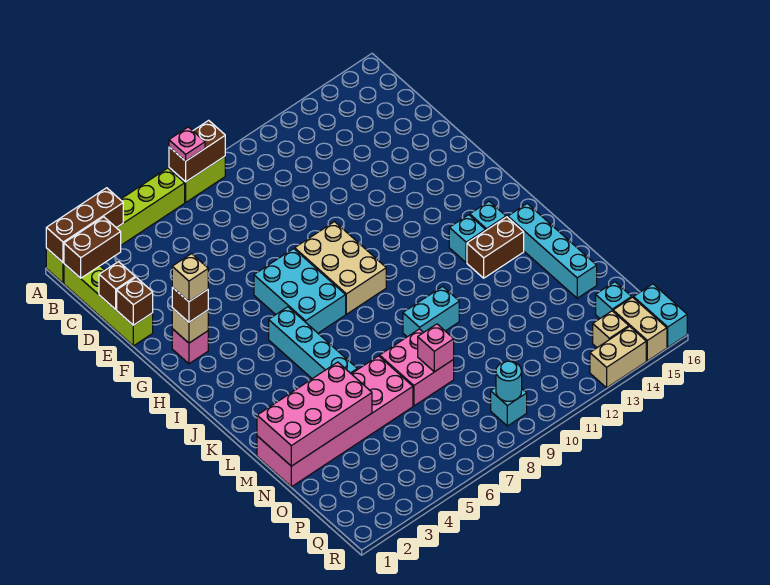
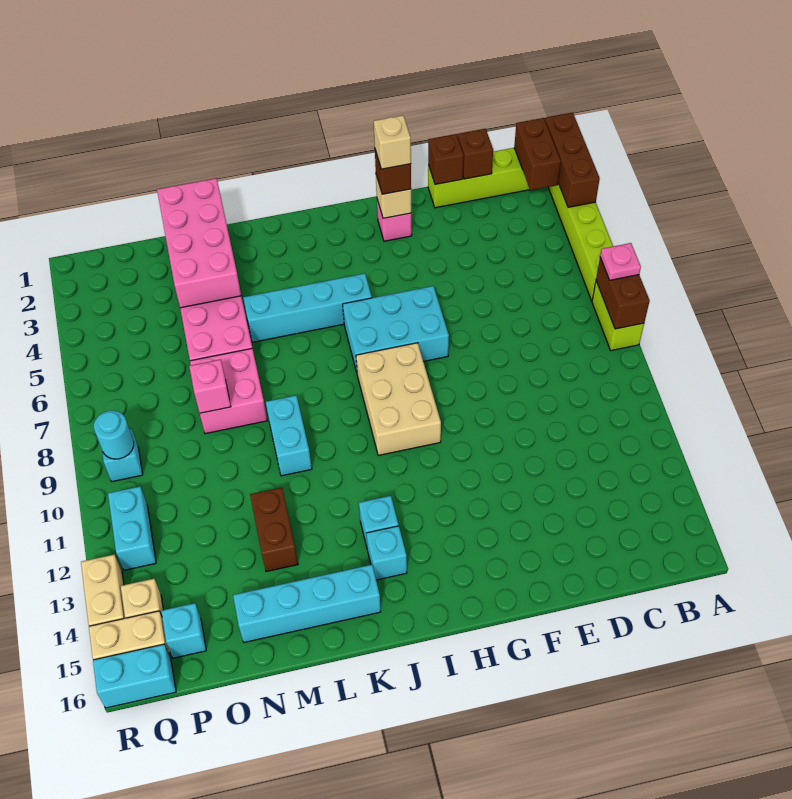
tan brick G8:I9 level 1 -> tan brick H8:I10 level 1
brown brick K13:K14 level 1 -> brown brick M12:M13 level 1
none -> cyan brick Q11:Q12 level 1

